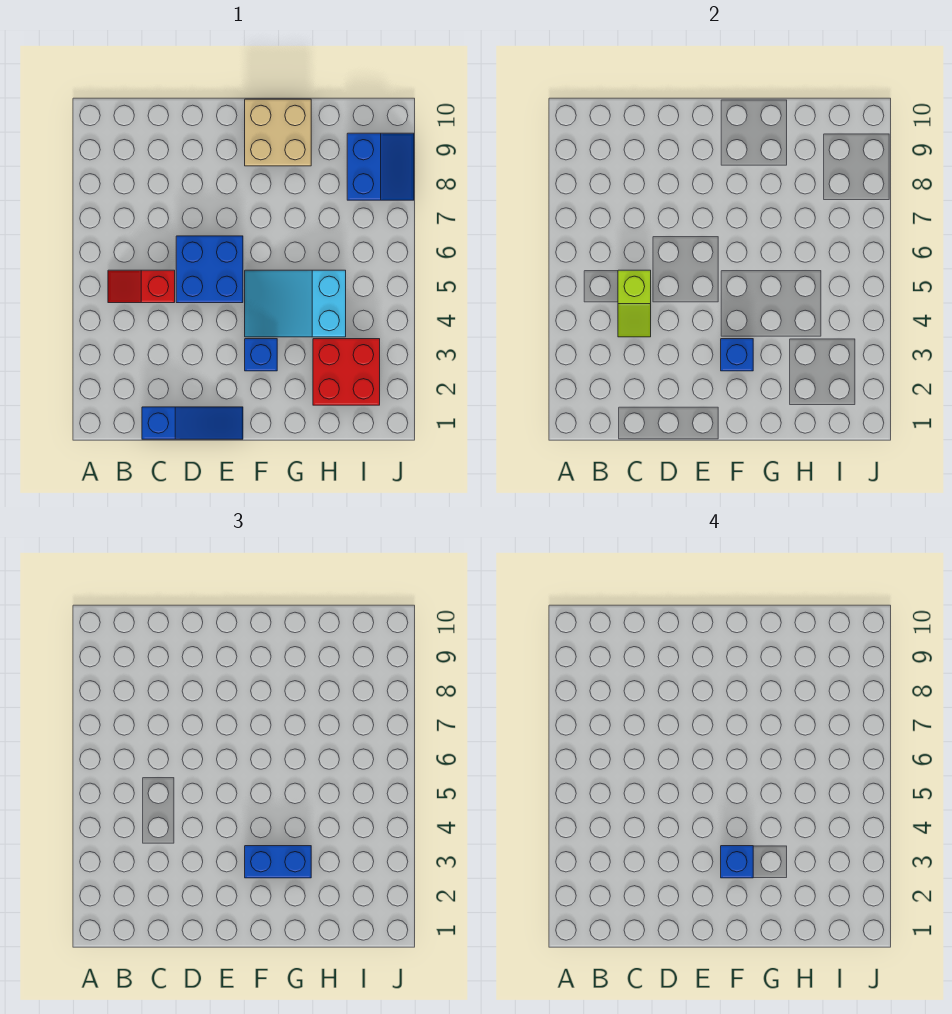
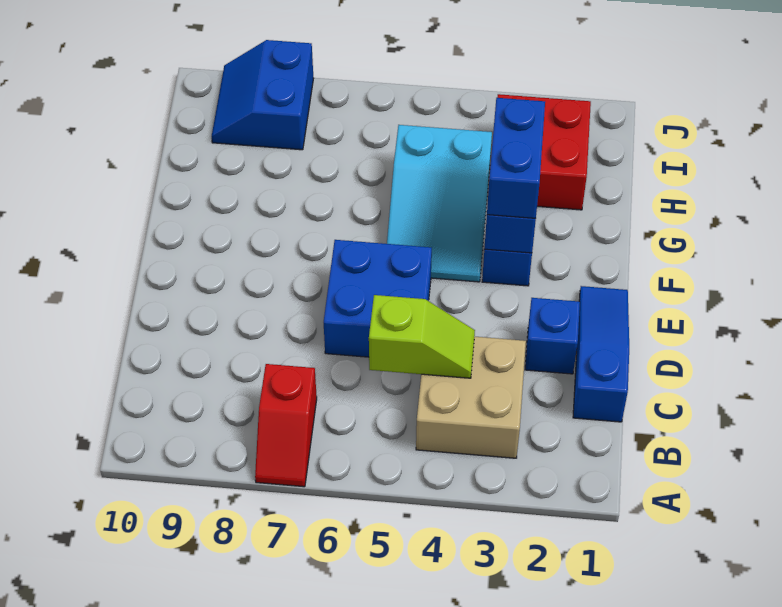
red slope B5:C5 level 1 top C -> red slope A7:B7 level 1 top B
blue brick F3 level 4 -> blue brick D2 level 1
tan brick F9:G10 level 1 -> tan brick B3:C4 level 1
blue slope I8:J9 level 1 top I -> blue slope I8:J9 level 1 top 8

